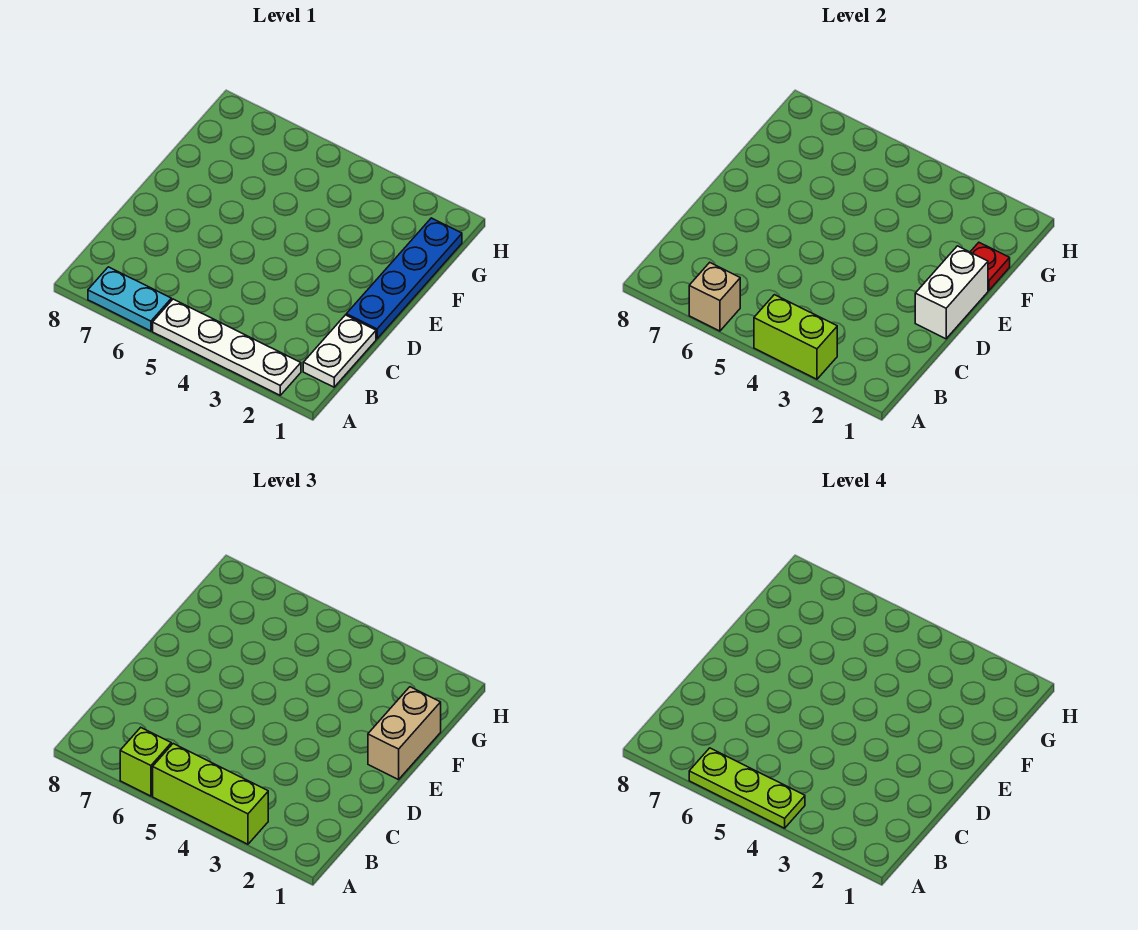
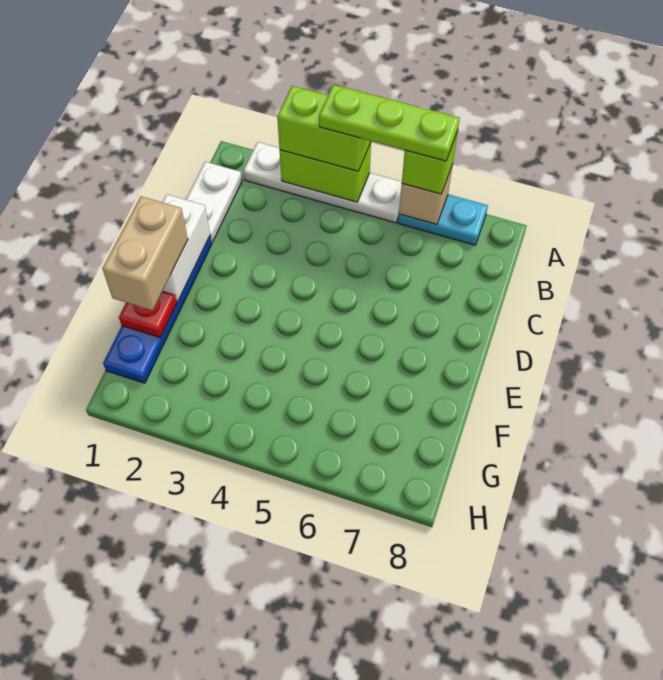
lime brick A3:A5 level 3 -> lime brick A3:A4 level 3

